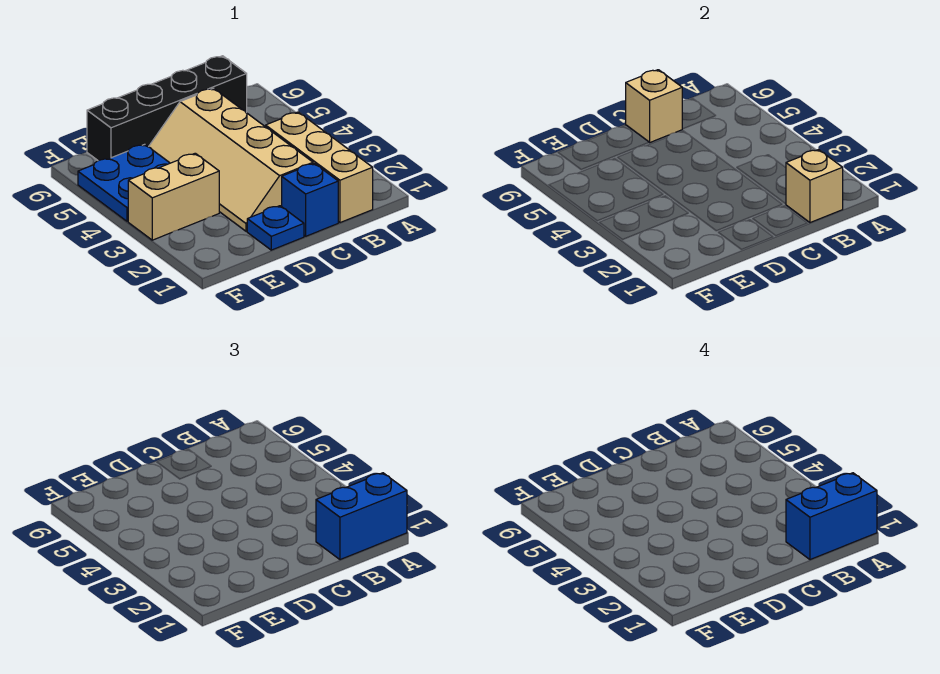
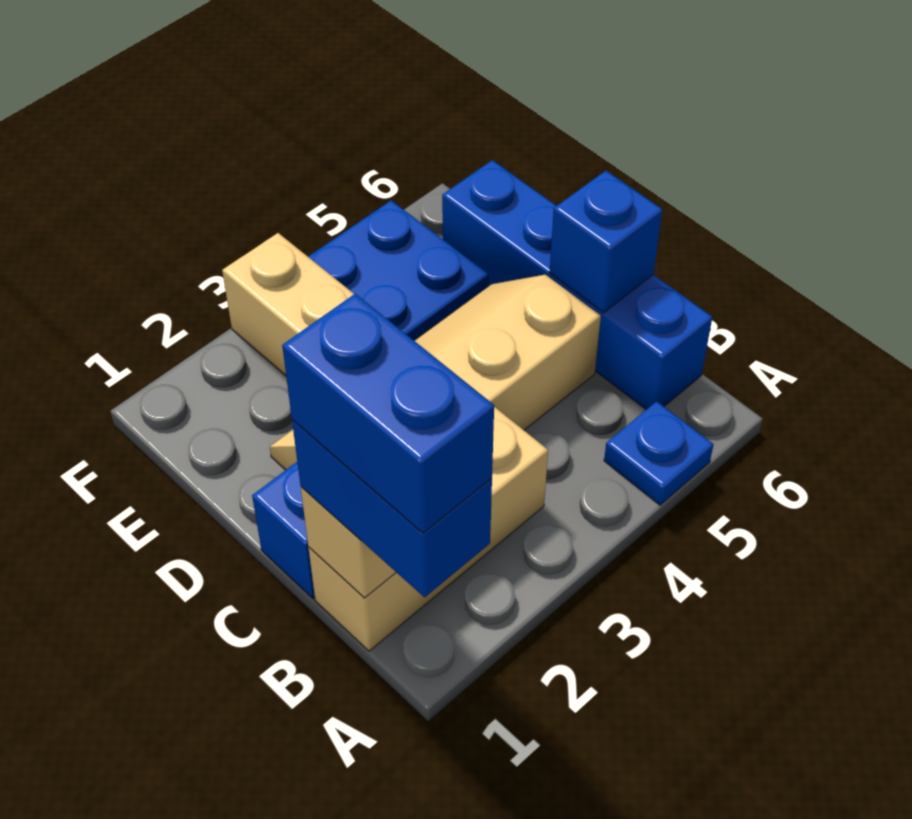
black brick B6:E6 level 1 -> blue brick B6:E6 level 1
tan brick C6 level 2 -> blue brick C6 level 2
blue plate D1 level 1 -> blue plate A5 level 1

